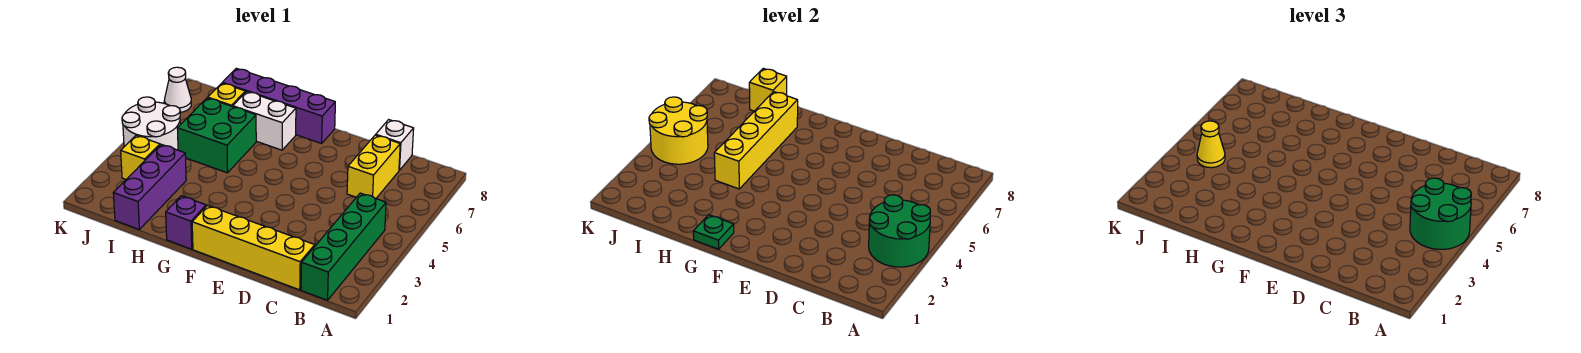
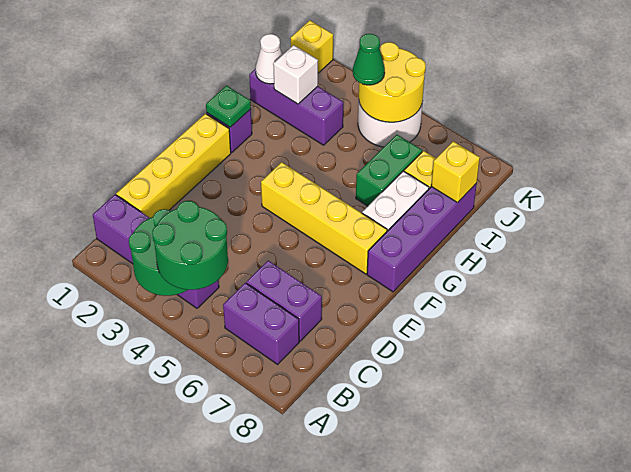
green brick B1:B4 level 1 -> purple brick B1:B4 level 1
none -> purple brick B6:B7 level 1
yellow brick C6:C7 level 1 -> purple brick C6:C7 level 1
white brick C8 level 1 -> white brick I2 level 2
yellow brick H4:H7 level 2 -> yellow brick F4:F7 level 1
green brick H5:I6 level 1 -> green brick H6:I6 level 1
yellow brick J3 level 1 -> yellow brick K1 level 1
yellow cone J4 level 3 -> green cone J4 level 3
white cone K7 level 1 -> white cone I1 level 2

